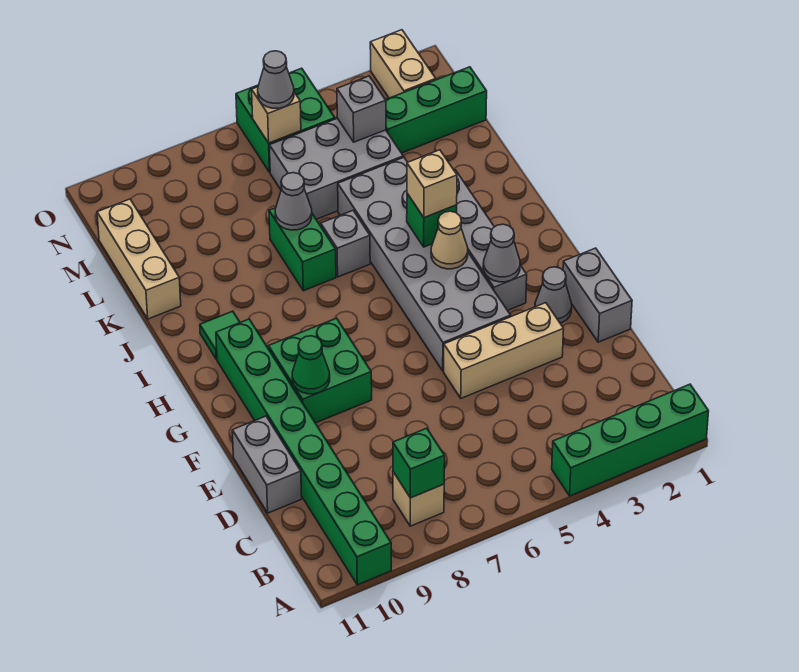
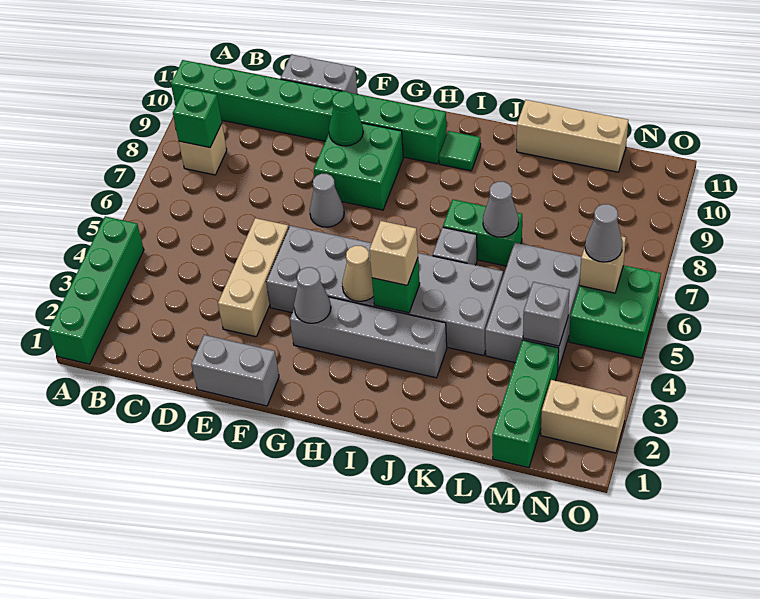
grey cone F2 level 1 -> grey cone F7 level 1

